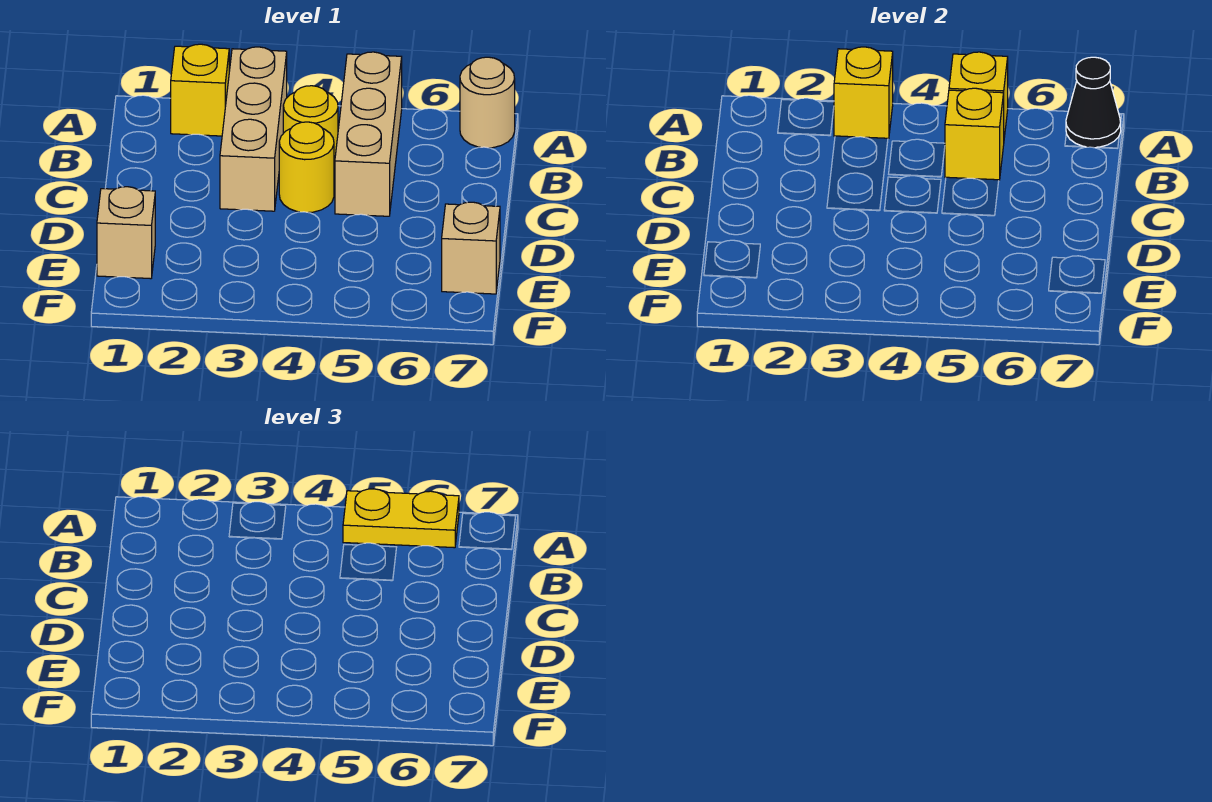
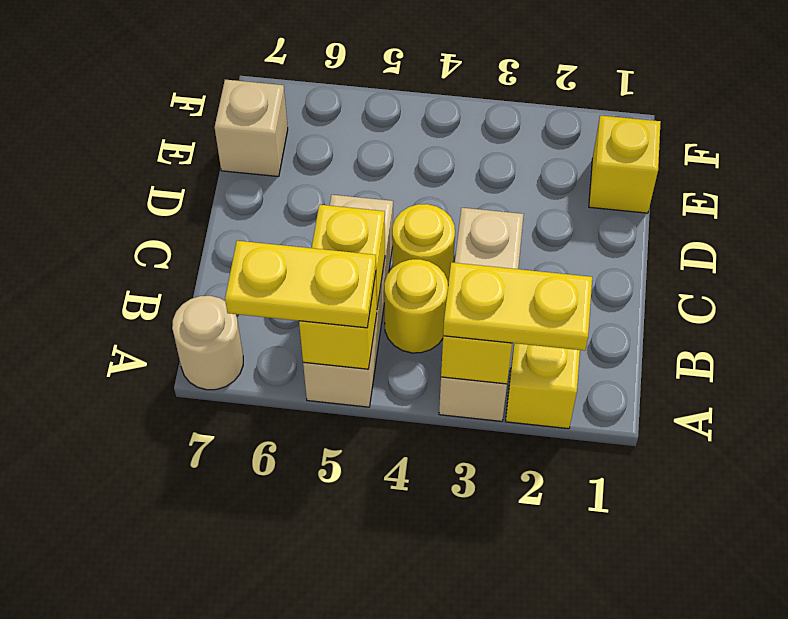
none -> yellow plate A2:A3 level 3
black cone A7 level 2 -> none
tan brick E1 level 1 -> yellow brick E1 level 1

